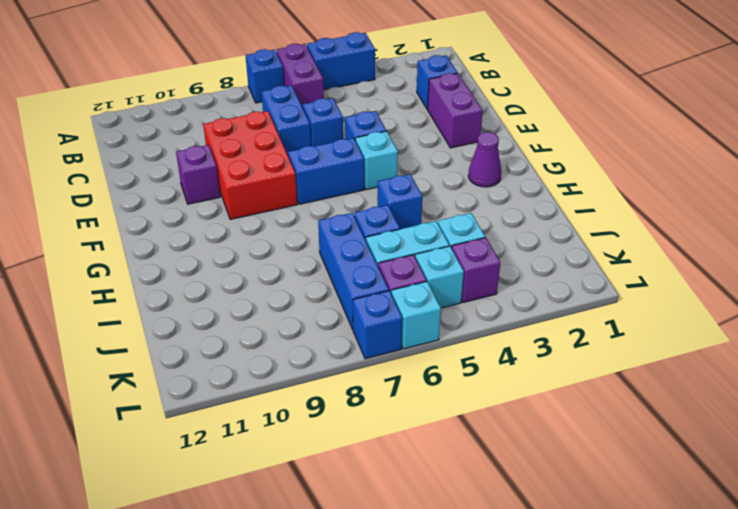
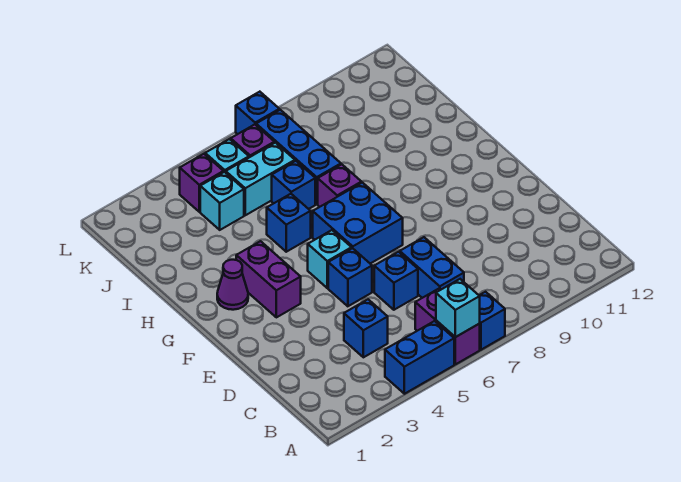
blue brick C2 level 1 -> blue brick C4 level 1
purple brick D2:E2 level 1 -> purple brick F3:G3 level 1
red brick D8:F9 level 1 -> none
purple brick E10 level 1 -> purple brick H7 level 1
blue brick F6:F7 level 1 -> blue brick F6:G7 level 1
cyan brick L6 level 1 -> cyan brick A6 level 2

